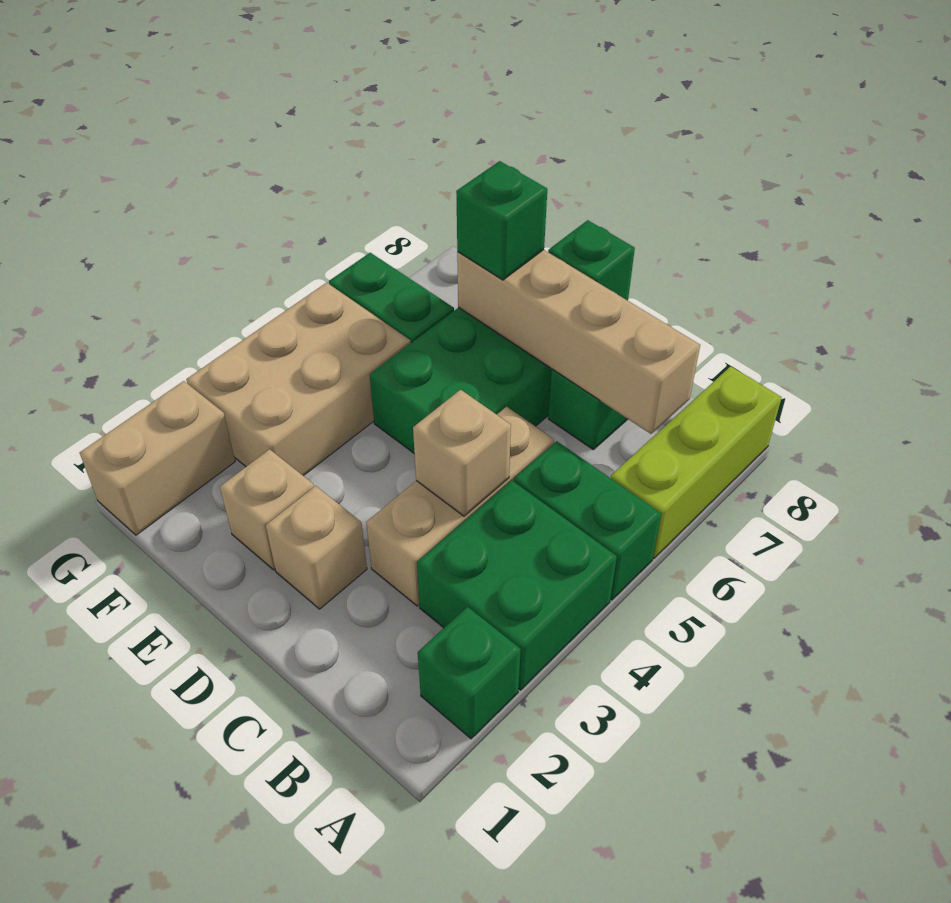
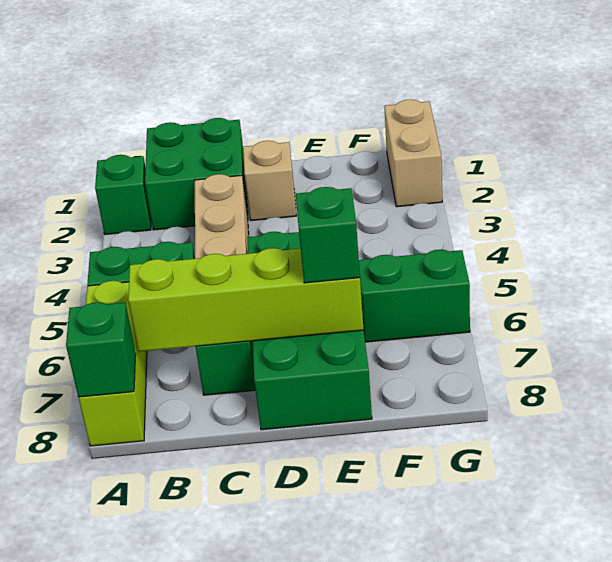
green brick A3:B4 level 1 -> green brick B1:C2 level 1
tan brick B7:E7 level 2 -> lime brick B7:E7 level 2
tan brick C4 level 2 -> none
green brick D8 level 2 -> green brick A8 level 2
tan brick E2 level 1 -> none
tan brick F3:G5 level 1 -> none

